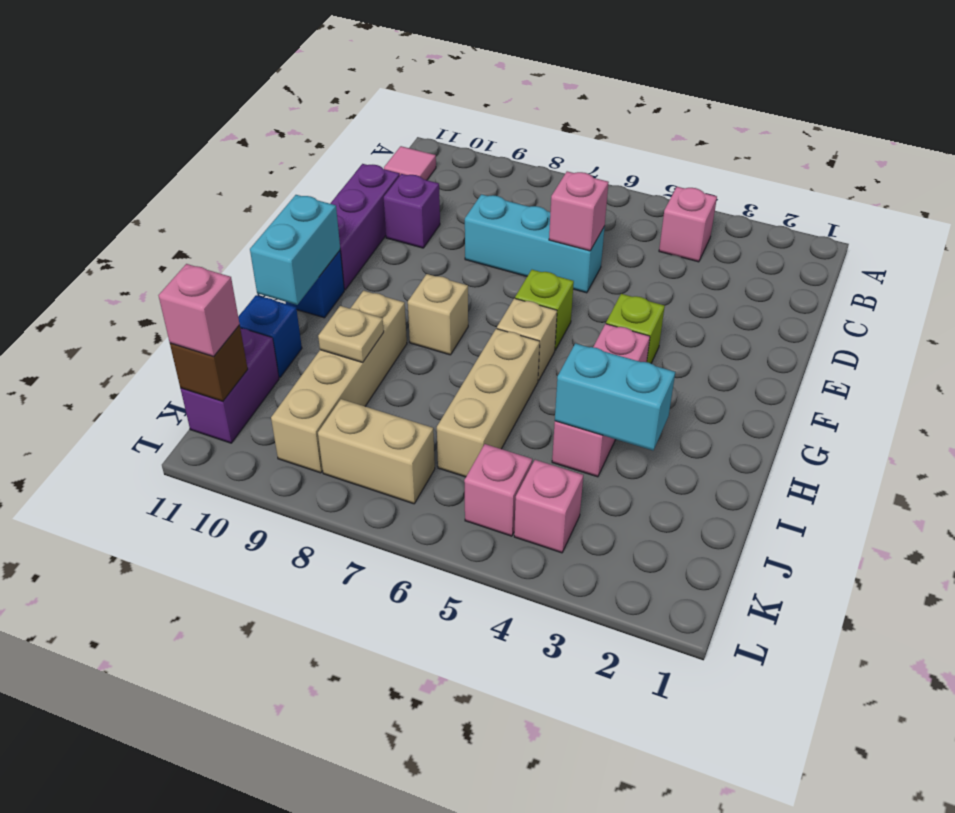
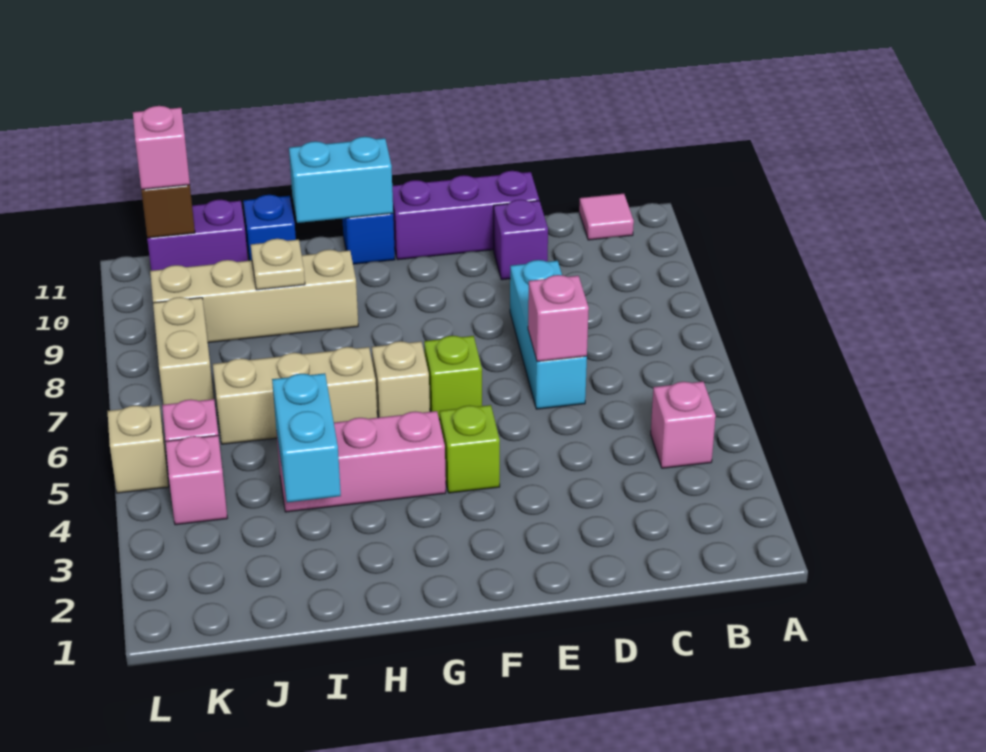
tan brick G8 level 1 -> tan brick L5 level 1

